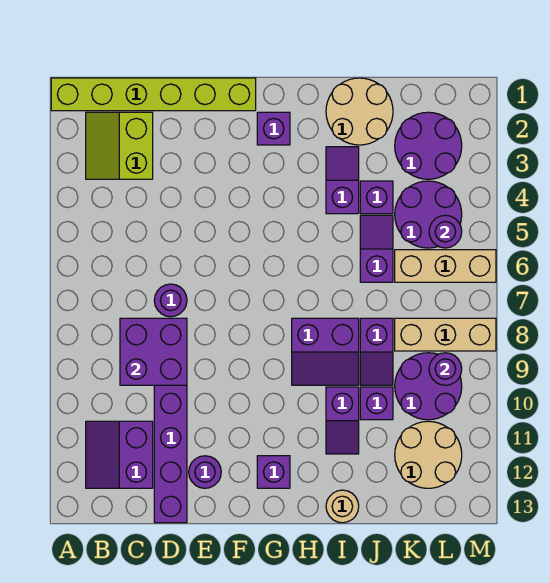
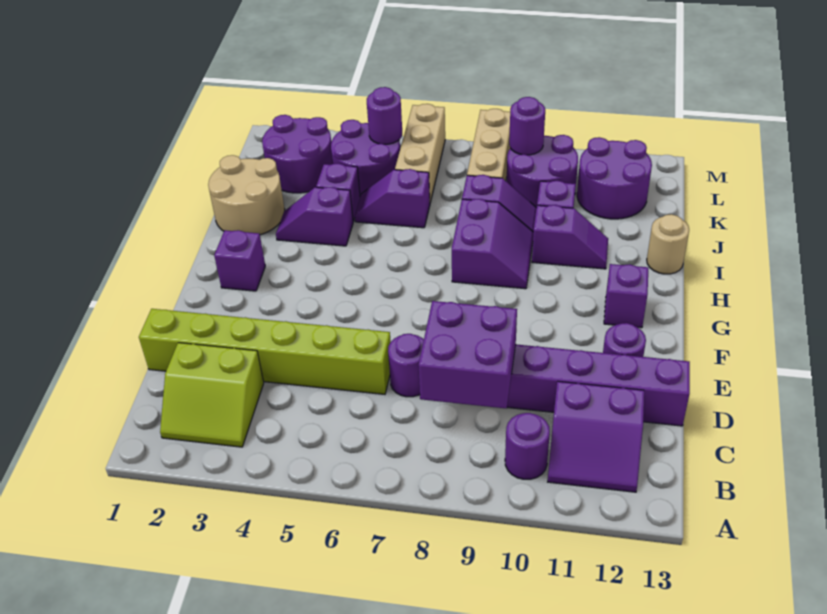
lime brick A1:F1 level 1 -> lime brick D1:D6 level 1
none -> purple round brick B10 level 1
tan round brick K11:L12 level 1 -> purple round brick K11:L12 level 1

